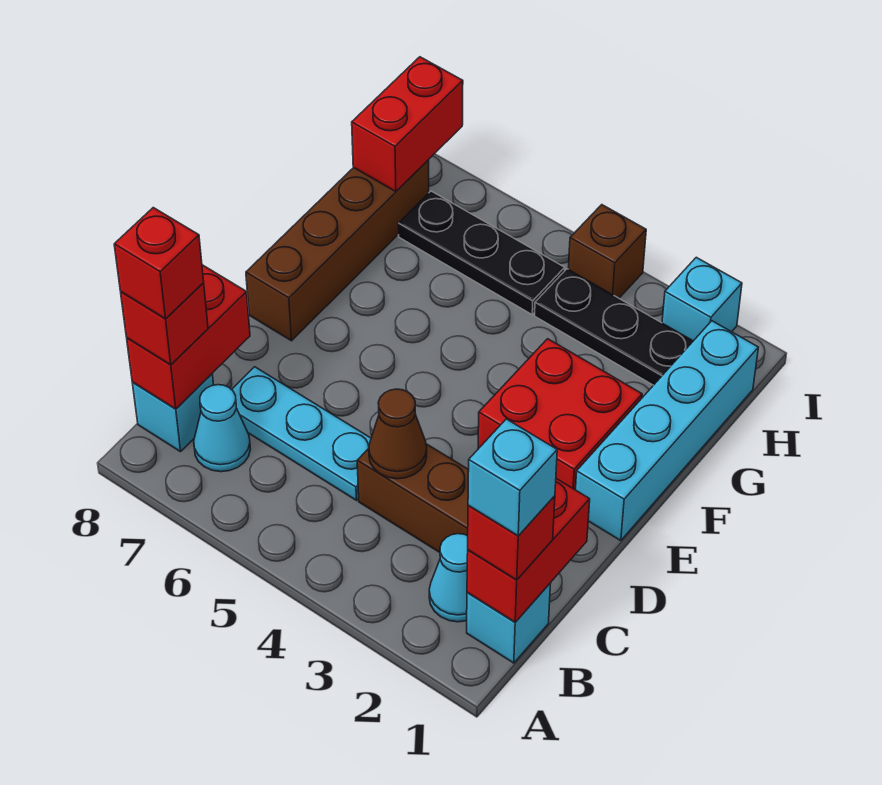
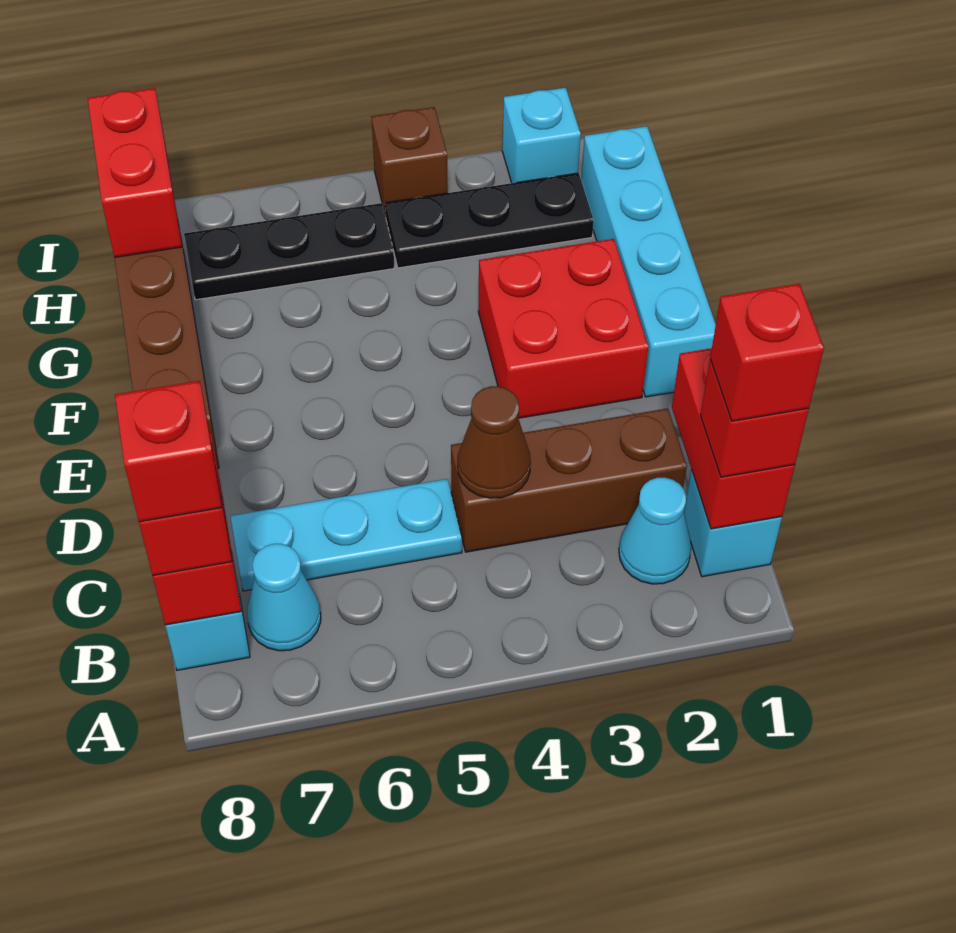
cyan brick B1 level 4 -> red brick B1 level 4

